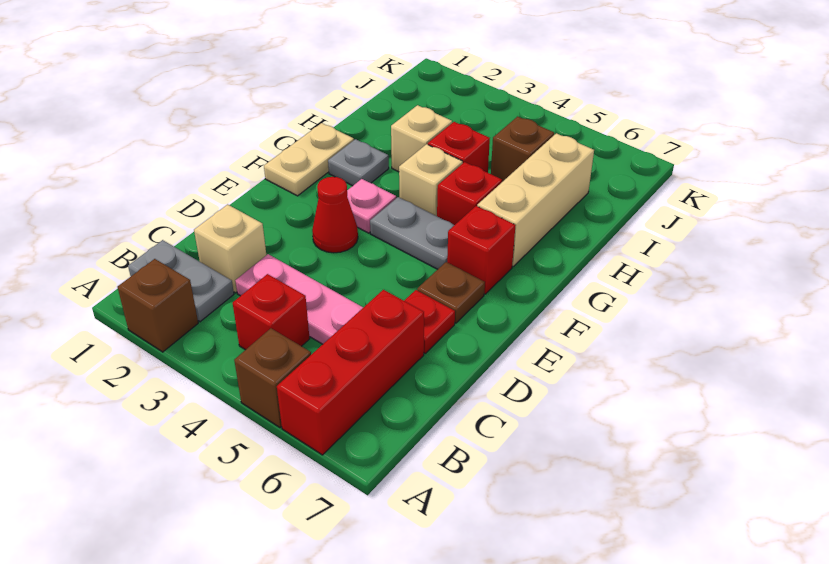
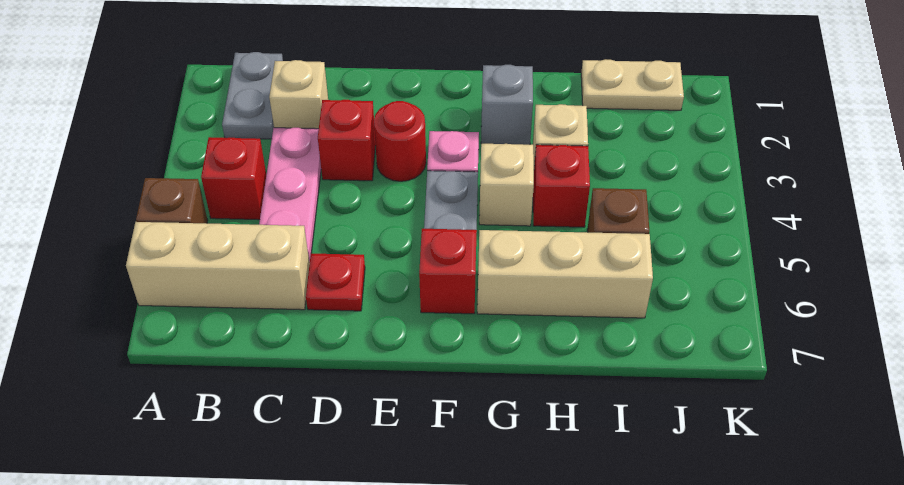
brown brick A2 level 1 -> none
red brick A6:C6 level 1 -> tan brick A6:C6 level 1
red cone E3 level 1 -> red round brick E3 level 1
brown plate E6 level 1 -> none
tan plate F1:G1 level 1 -> tan plate I1:J1 level 1
grey plate G2 level 1 -> grey brick G2 level 1
red brick G5 level 1 -> red brick D3 level 1

